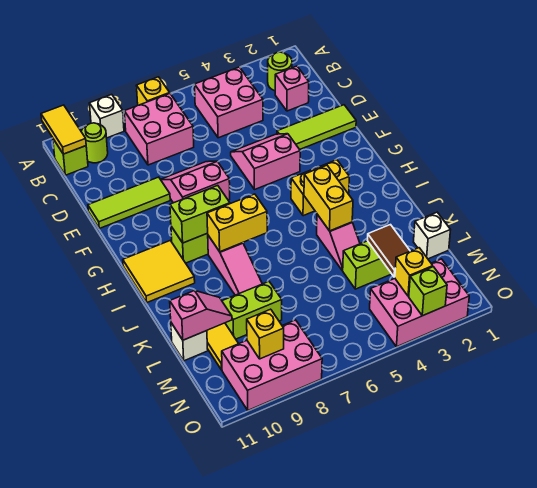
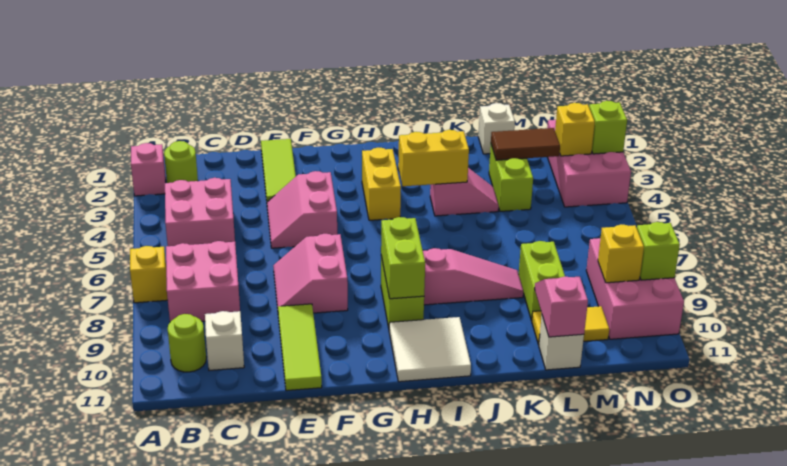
white brick A9 level 1 -> white brick C10 level 1
yellow tile A11:B11 level 2 -> none
lime brick B11 level 1 -> lime brick O9 level 2
pink brick C2 level 1 -> pink brick A2 level 1
yellow tile H10:I11 level 1 -> white tile H10:I11 level 1
yellow brick I7:I8 level 2 -> none

